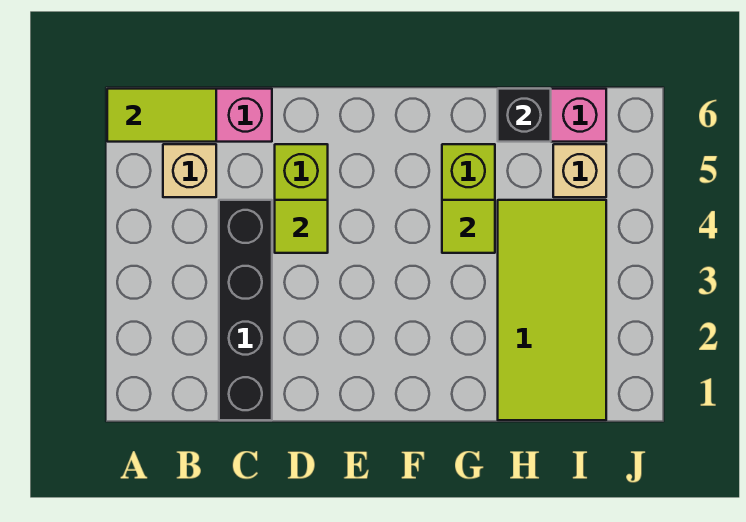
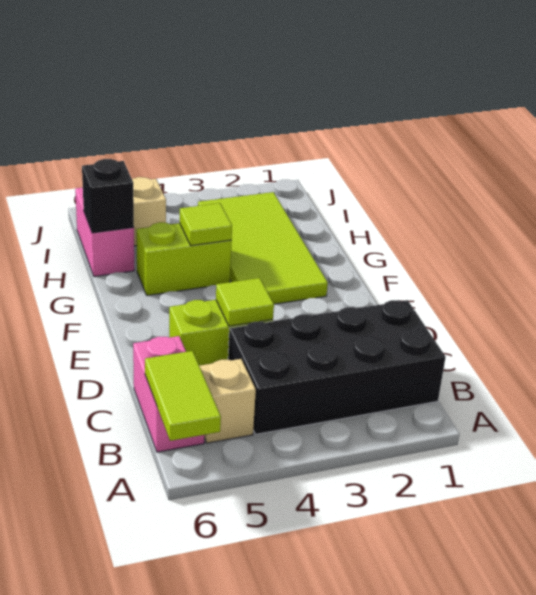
black brick C1:C4 level 1 -> black brick B1:C4 level 1
lime tile H1:I4 level 1 -> lime tile F2:I3 level 1

